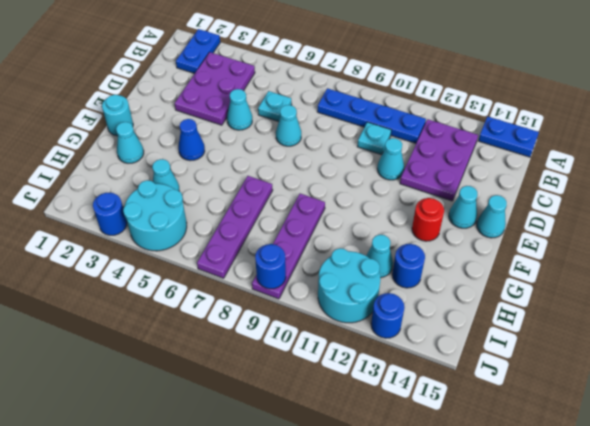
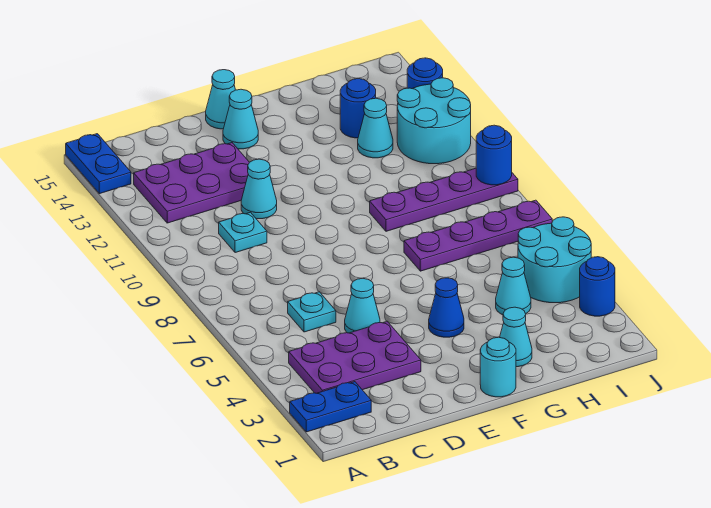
blue plate B8:B11 level 1 -> none
cyan cone D7 level 1 -> none
red round brick F13 level 1 -> none

